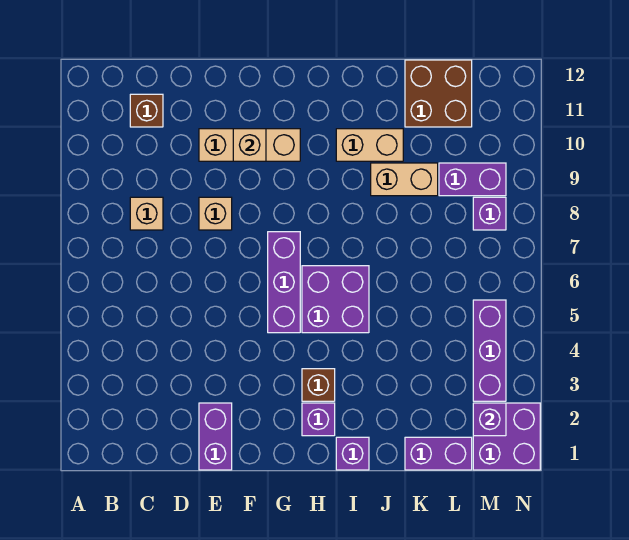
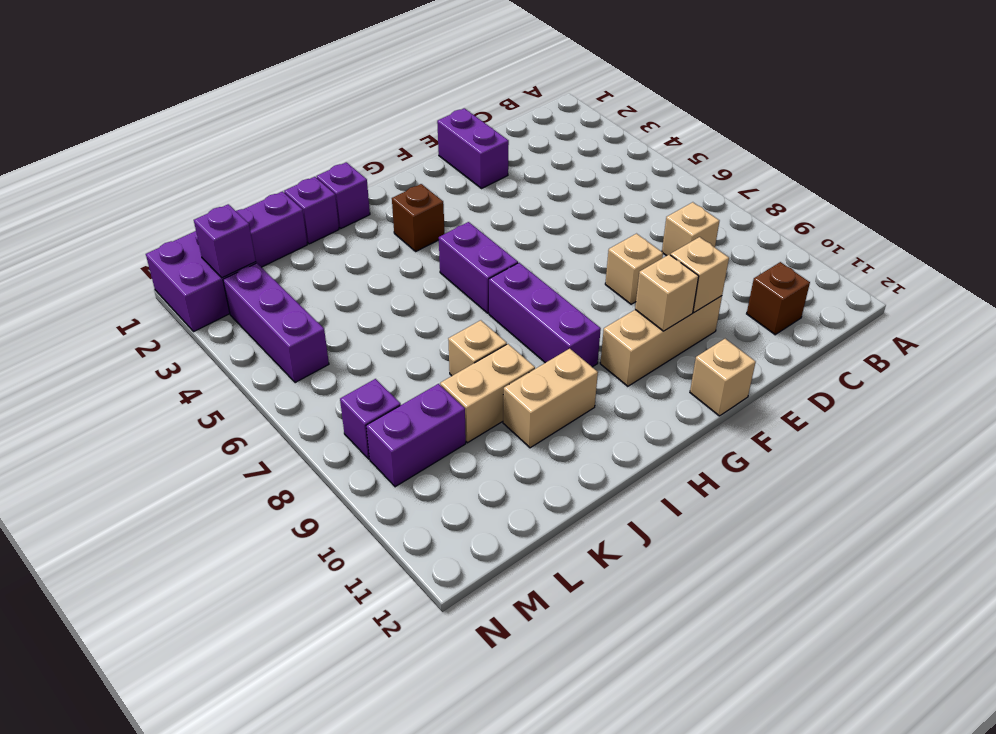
none -> tan brick E10 level 2
none -> tan brick F12 level 1
purple brick G5:G7 level 1 -> purple brick H7:H9 level 1
purple brick H2 level 1 -> purple brick J1 level 1
purple brick H5:I6 level 1 -> purple brick H5:H6 level 1
none -> tan brick J8 level 1
brown brick K11:L12 level 1 -> none

